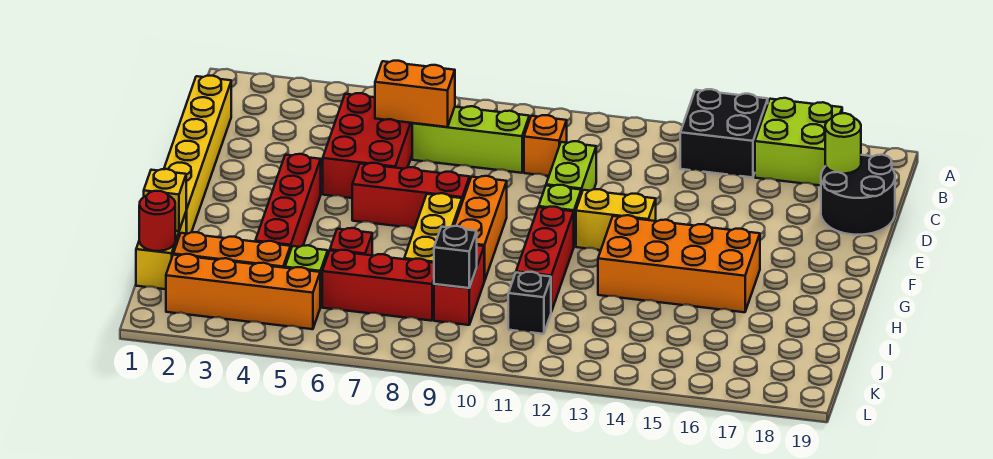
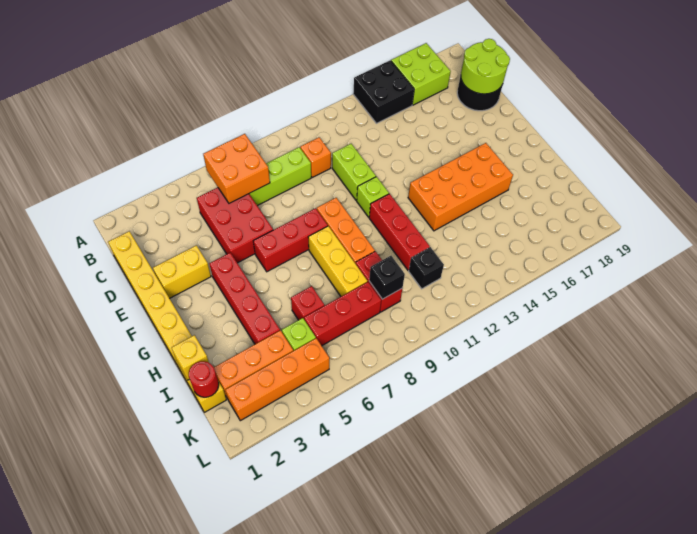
orange brick C6:C7 level 2 -> orange brick B6:C7 level 2
lime round brick C18 level 2 -> lime round brick C18:D19 level 2
yellow brick F12:F13 level 1 -> yellow brick E2:E3 level 1

